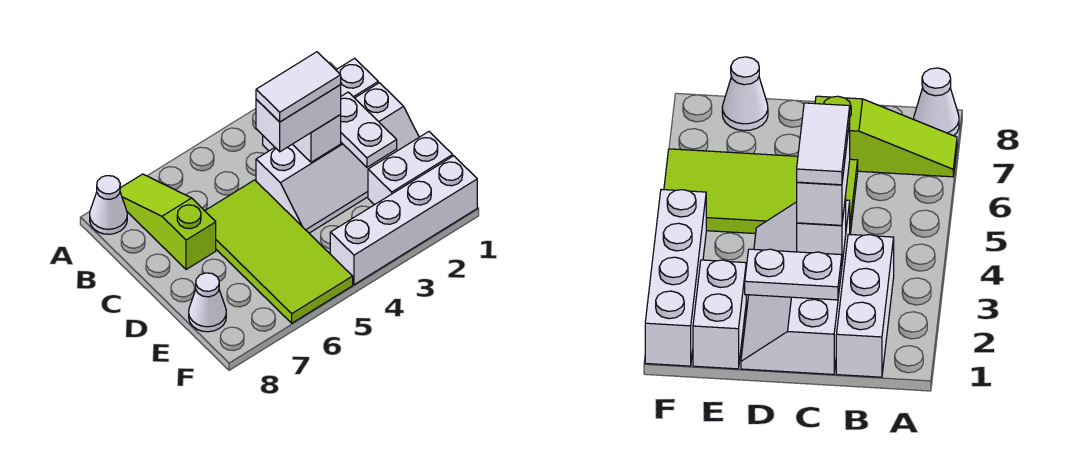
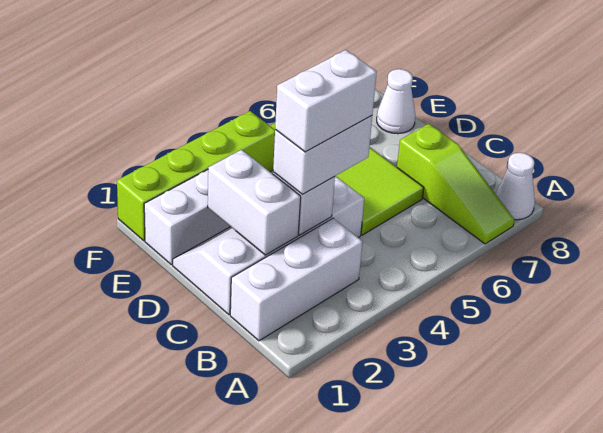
white plate C2:D2 level 2 -> white brick C2:D2 level 2
white tile C3:C4 level 4 -> white brick C3:C4 level 4
white brick F1:F4 level 1 -> lime brick F1:F4 level 1

